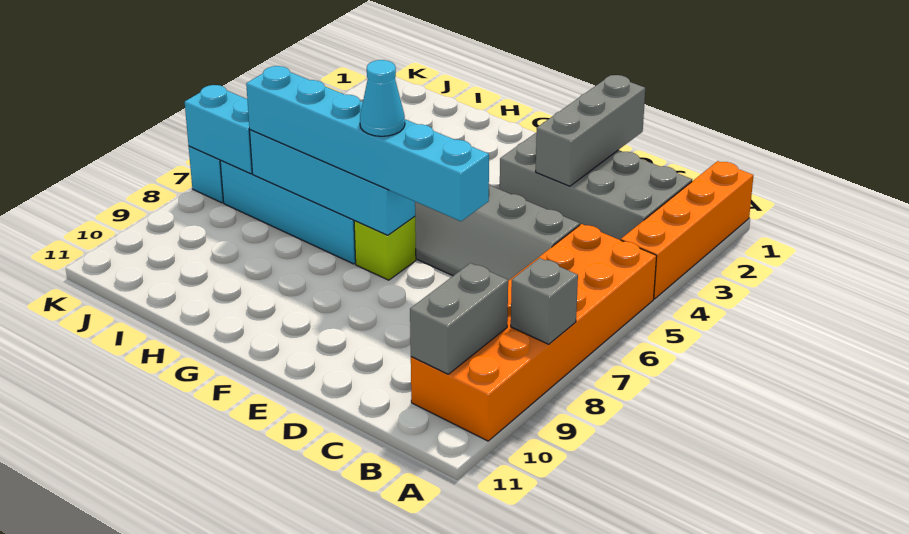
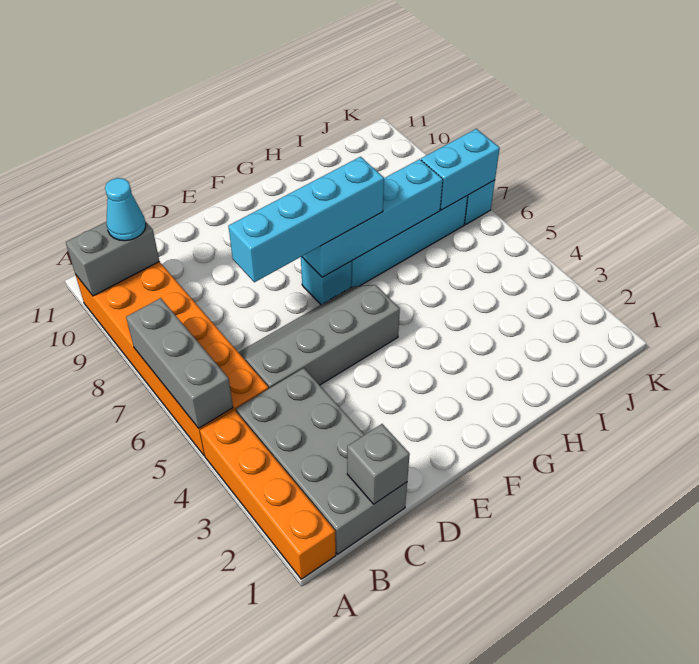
grey brick A8 level 2 -> grey brick C1 level 2
grey brick B2:E3 level 1 -> grey brick B1:C4 level 1
grey brick B9:B10 level 2 -> grey brick A10:B10 level 2
grey brick D1:D3 level 2 -> grey brick A5:A7 level 2
cyan brick D7:I7 level 3 -> cyan brick D7:G7 level 3
lime brick F7 level 1 -> cyan brick F7 level 1
cyan cone F7 level 4 -> cyan cone B10 level 3

